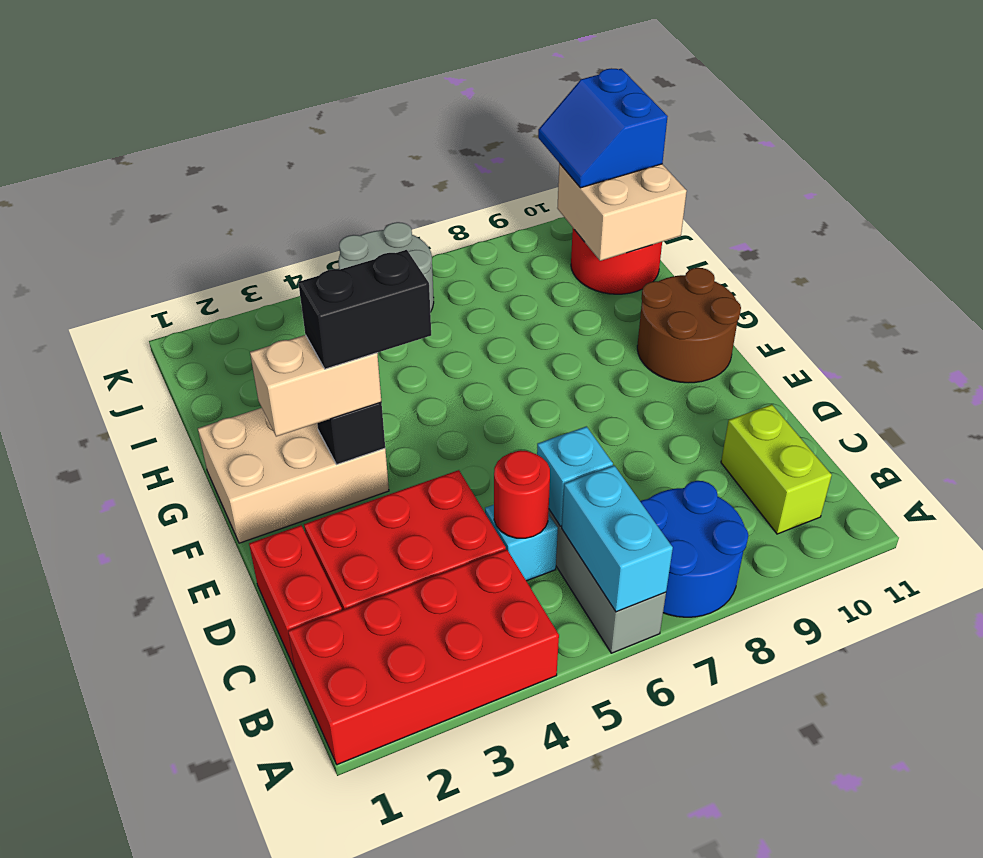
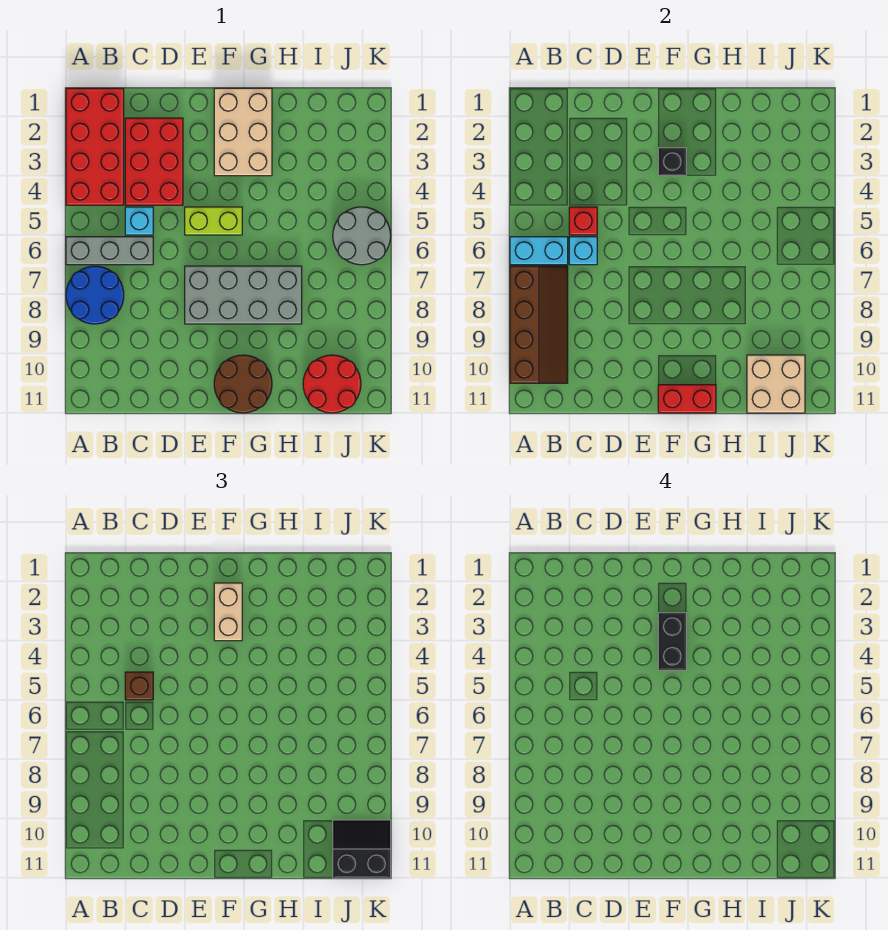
none -> brown slope A7:B10 level 2 top A
lime brick B10:C10 level 1 -> lime brick E5:F5 level 1
red brick C1:D1 level 1 -> red brick F11:G11 level 2
red round brick C5 level 2 -> red brick C5 level 2
none -> brown brick C5 level 3
none -> grey brick E7:H8 level 1
blue slope J10:K11 level 3 top 11 -> black slope J10:K11 level 3 top 11

